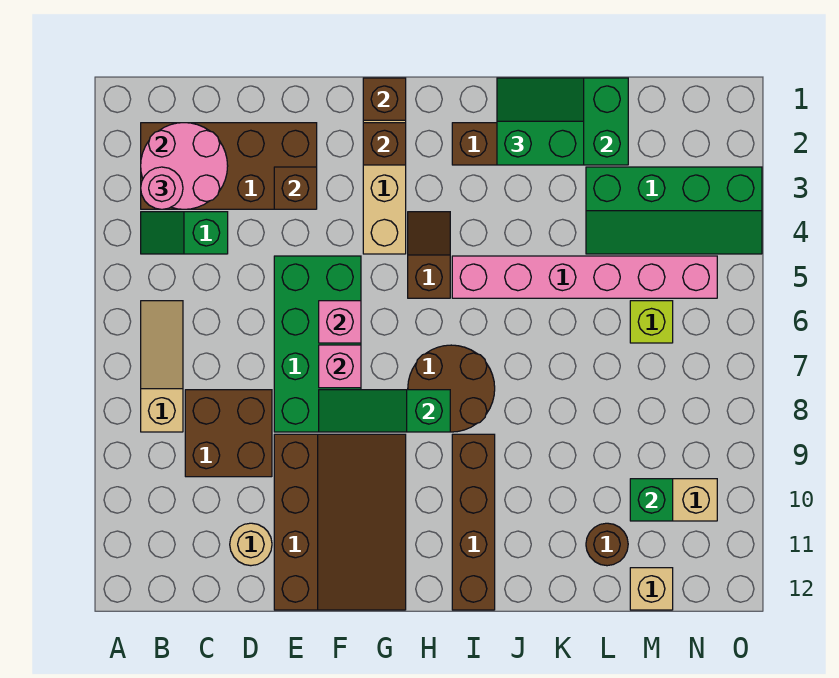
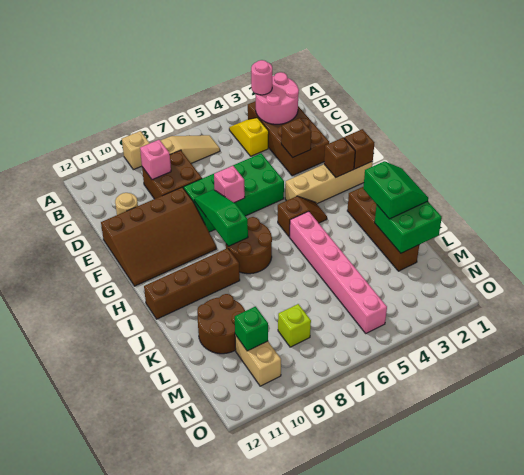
green slope B4:C4 level 1 top C -> yellow slope B4:C4 level 1 top C
pink brick F6 level 2 -> pink brick C9 level 2
green slope L3:O4 level 1 top 3 -> none
brown round brick L11 level 1 -> brown round brick K10:L11 level 1
lime brick M6 level 1 -> lime brick M8 level 1
tan brick M12 level 1 -> tan brick A9 level 1

